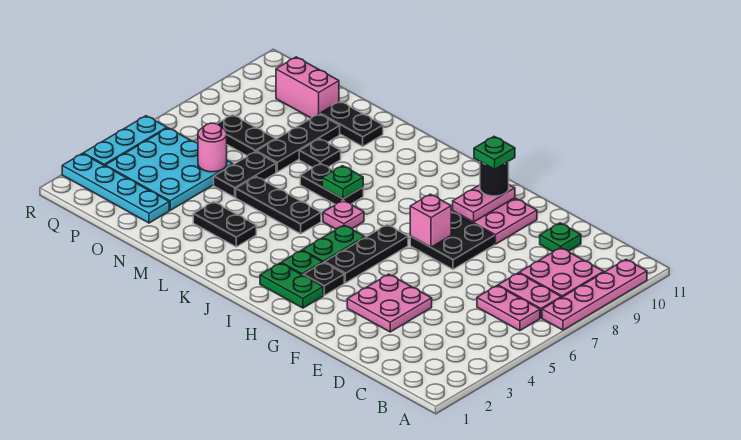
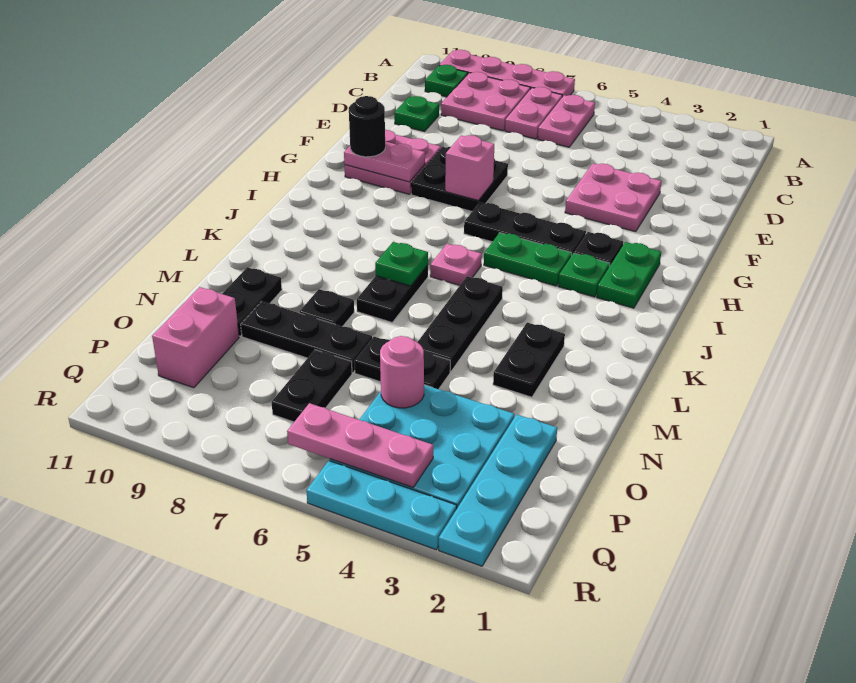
green plate G10 level 4 -> green plate B10 level 1
none -> pink plate Q4:Q6 level 2

